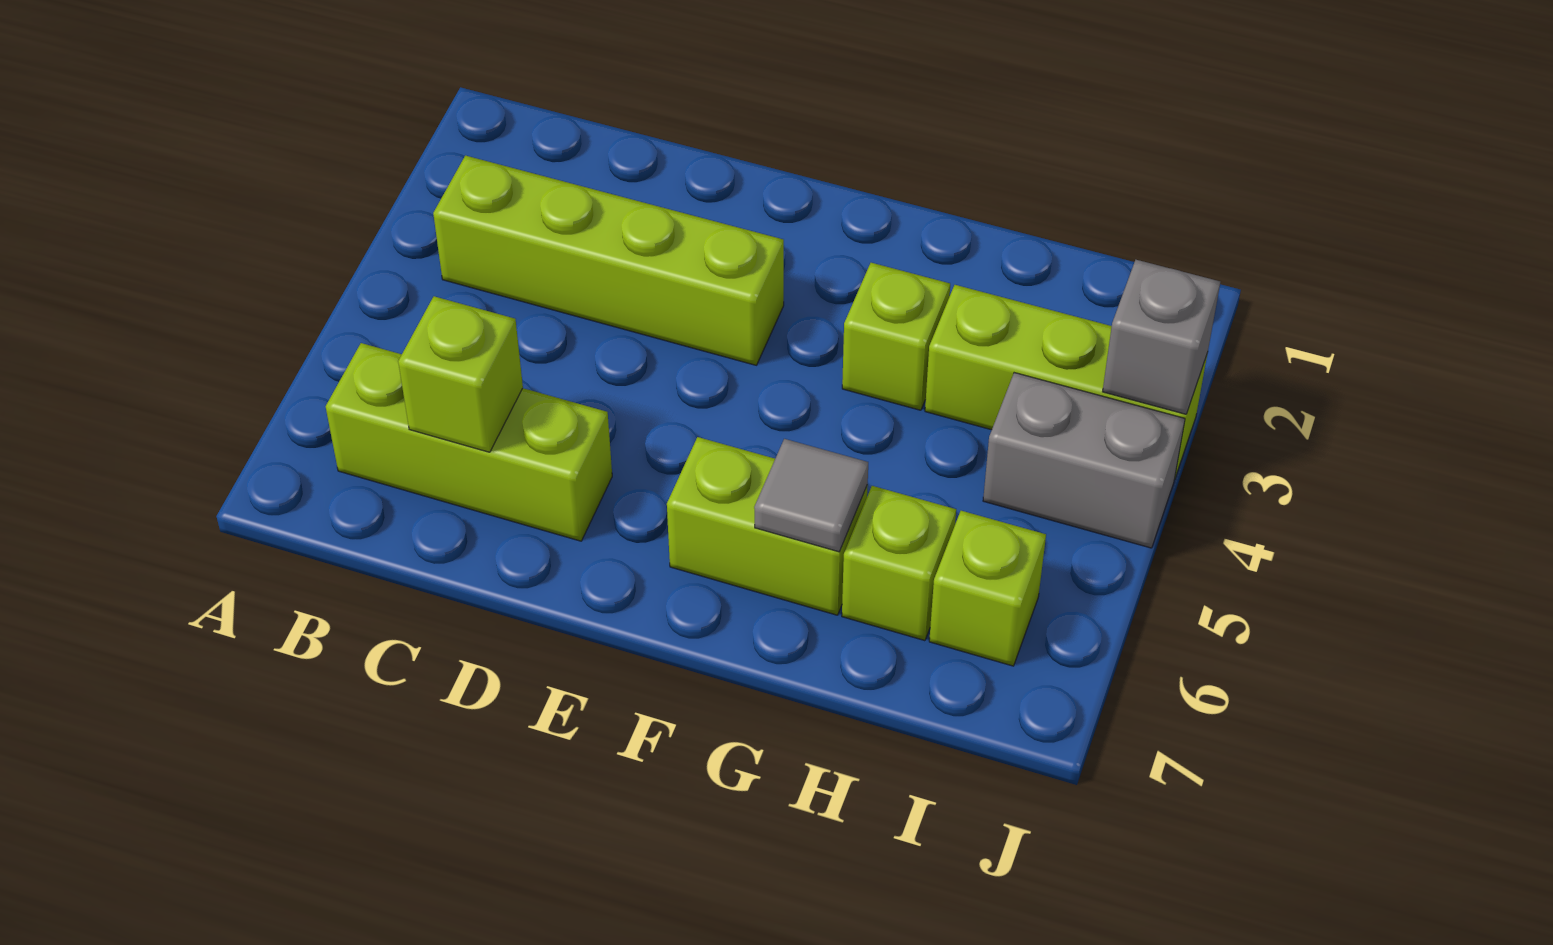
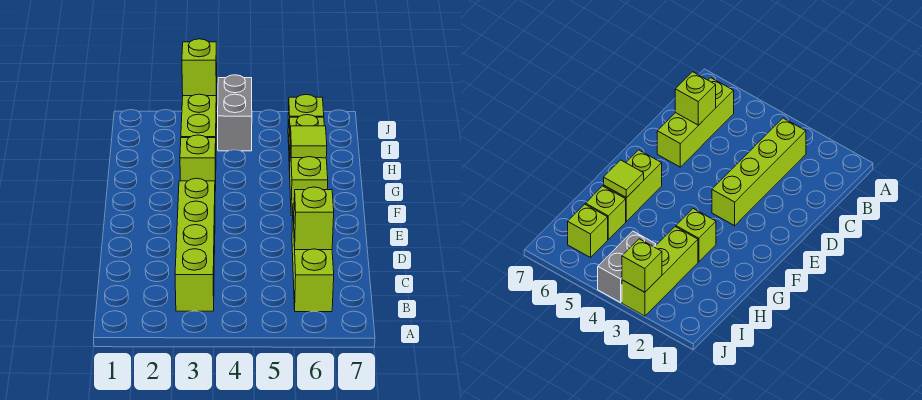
grey tile G6 level 2 -> lime tile G6 level 2
grey brick J3 level 2 -> lime brick J3 level 2

